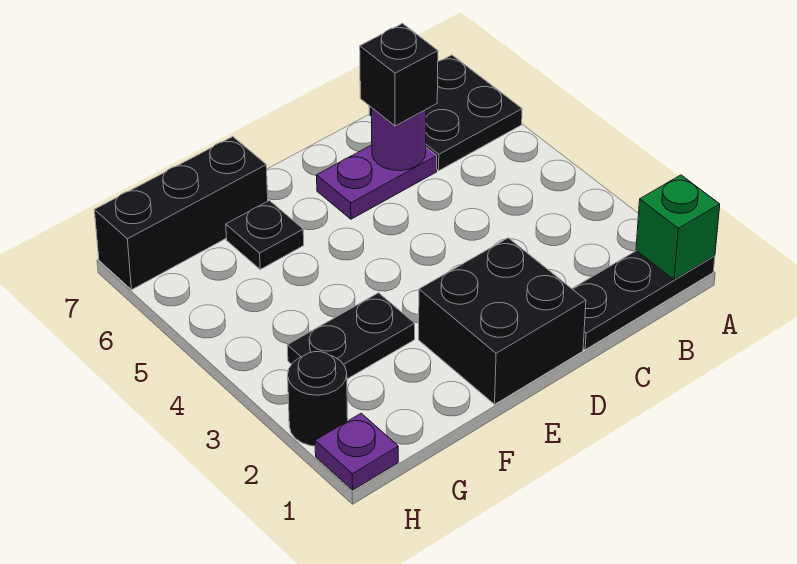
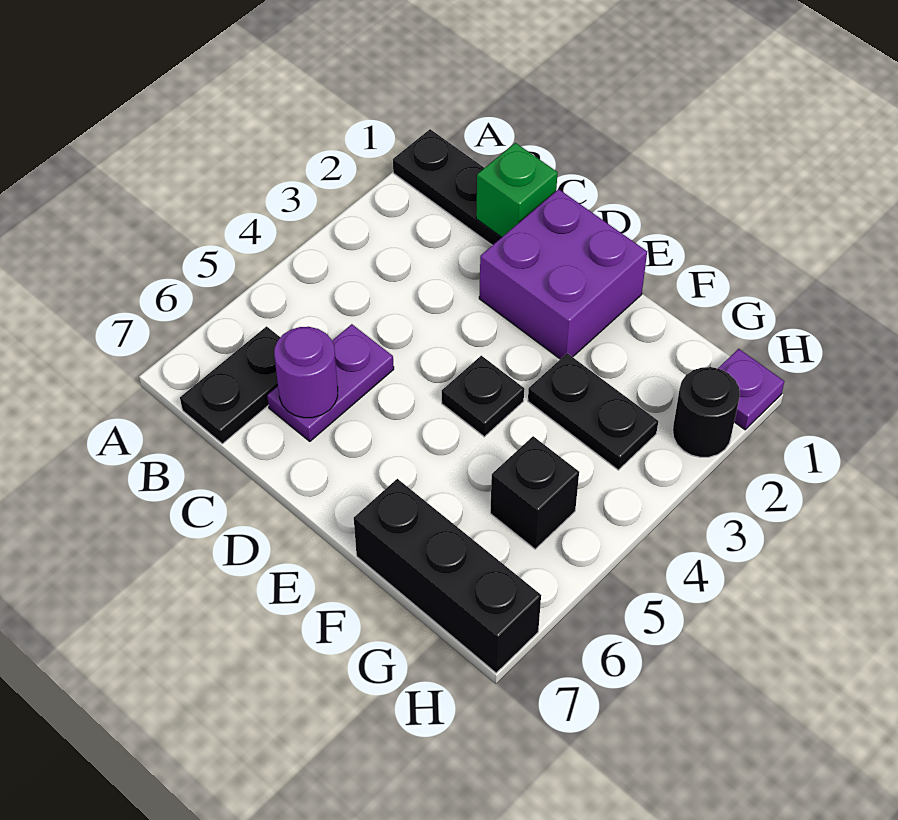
green brick A1 level 2 -> green brick C1 level 2
black plate A6:B7 level 1 -> black plate B6:B7 level 1
purple plate C6:D6 level 1 -> purple plate C5:C6 level 1
black brick C6 level 3 -> black brick G5 level 1
black brick D1:E2 level 1 -> purple brick D1:E2 level 1
black plate F6 level 1 -> black plate E4 level 1

